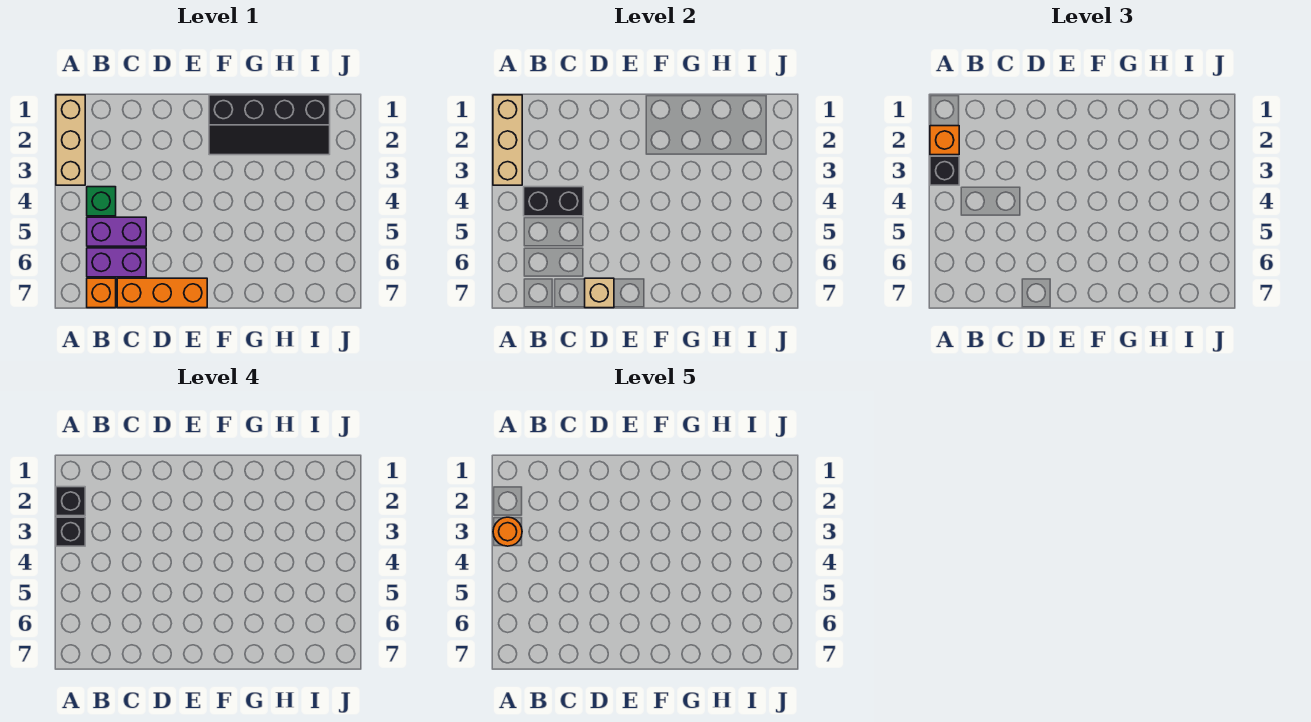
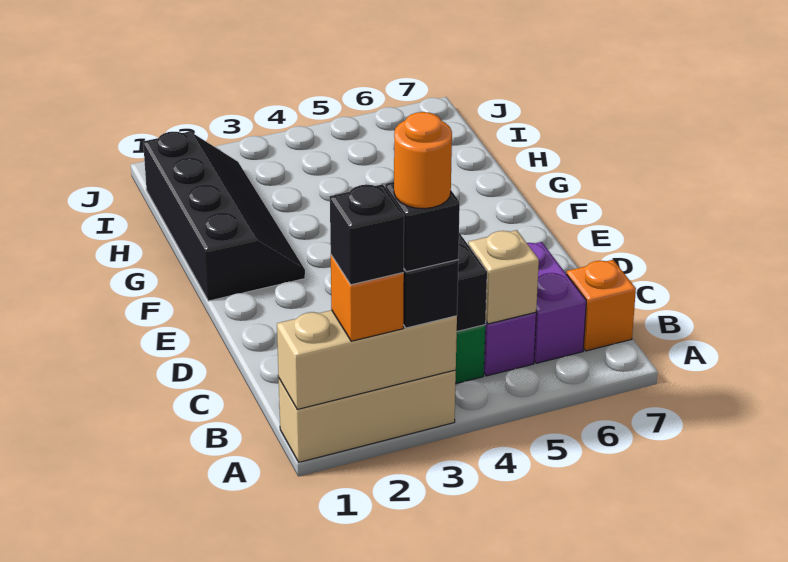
orange brick C7:E7 level 1 -> none
tan brick D7 level 2 -> tan brick B5 level 2

